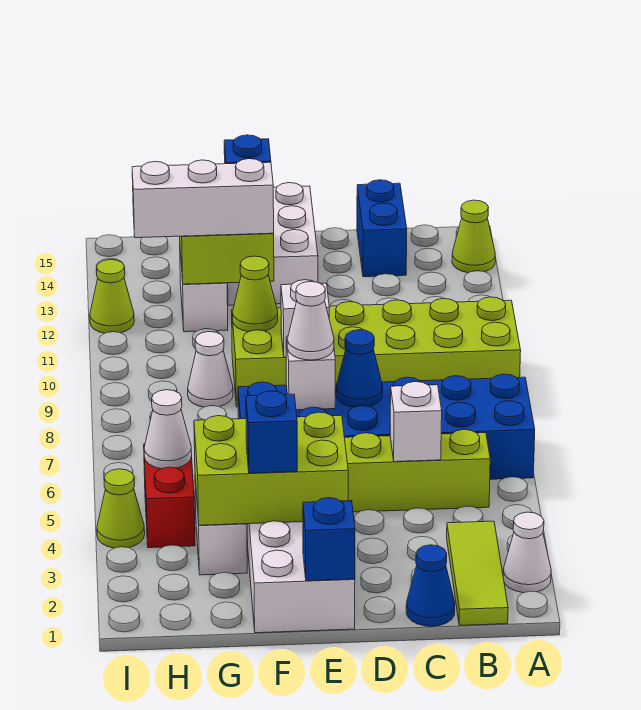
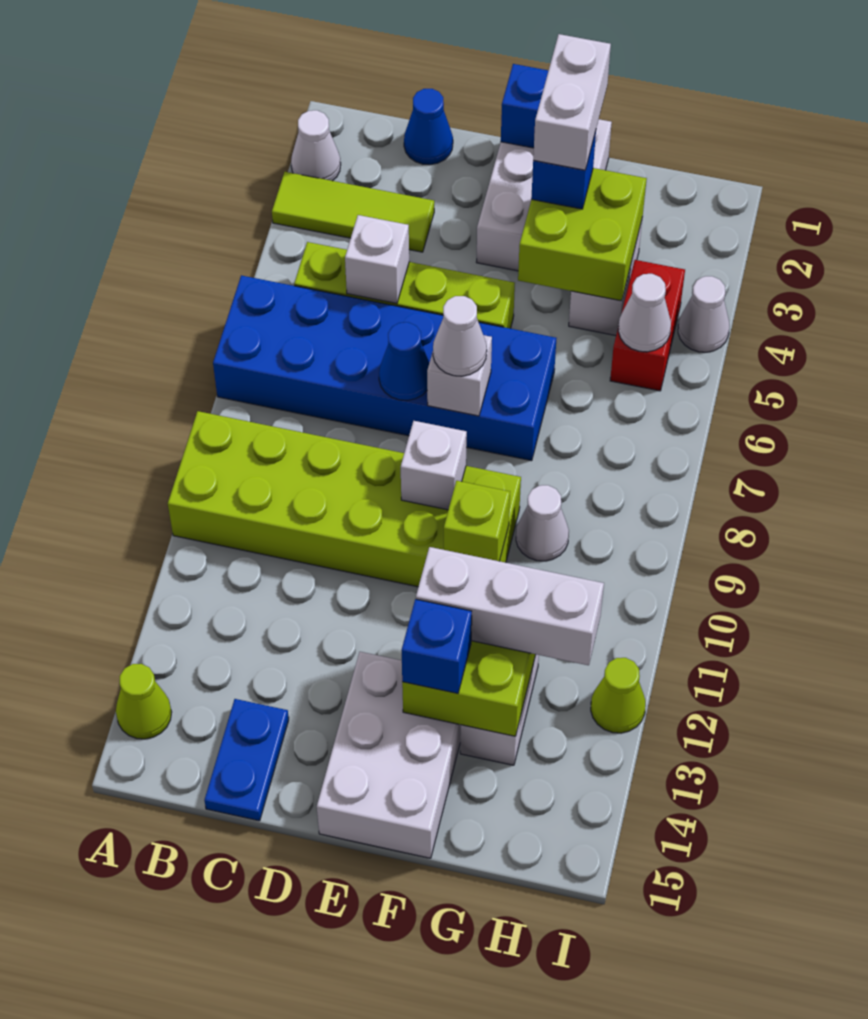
lime tile B1:B3 level 1 -> lime tile A3:C3 level 1
blue brick C14:C15 level 1 -> blue plate C14:C15 level 1
lime brick E3:G4 level 2 -> lime brick F3:G4 level 2
none -> white brick F2:F3 level 4
lime cone F10 level 2 -> lime brick F10 level 2
lime cone I4 level 1 -> white cone I4 level 1

